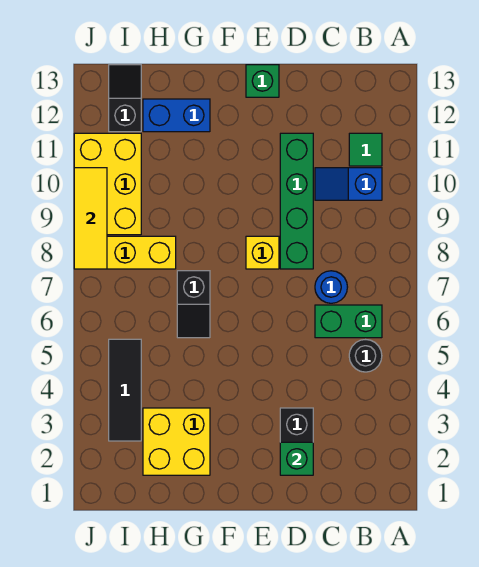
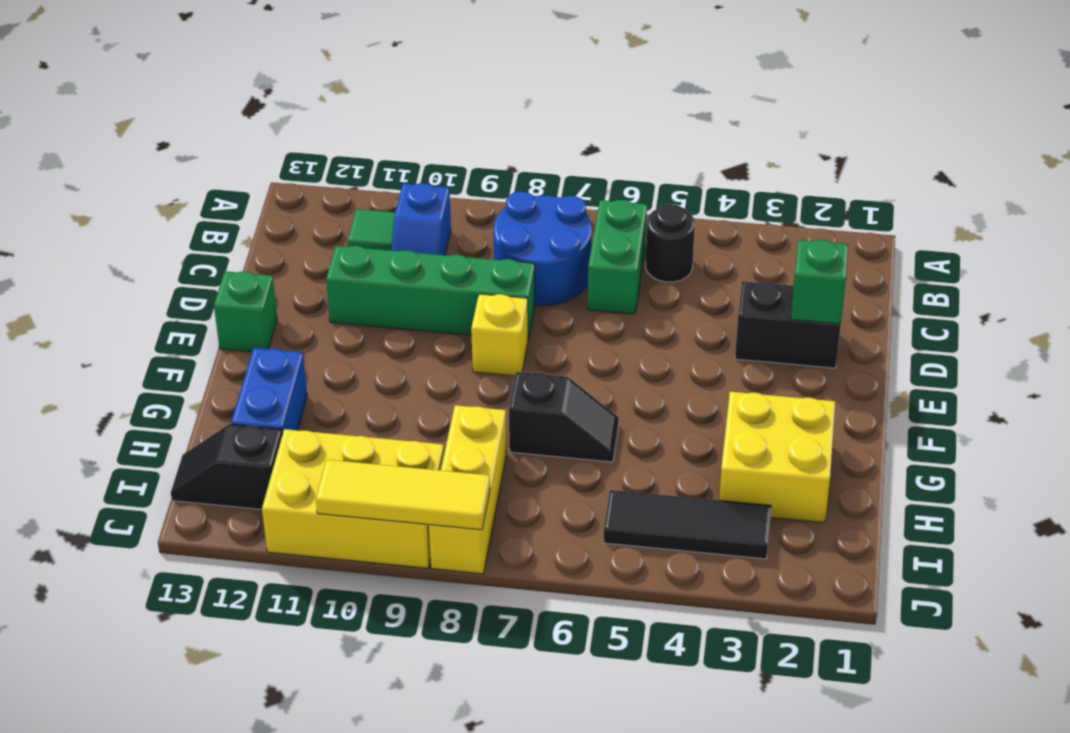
blue round brick C7 level 1 -> blue round brick B7:C8 level 1

